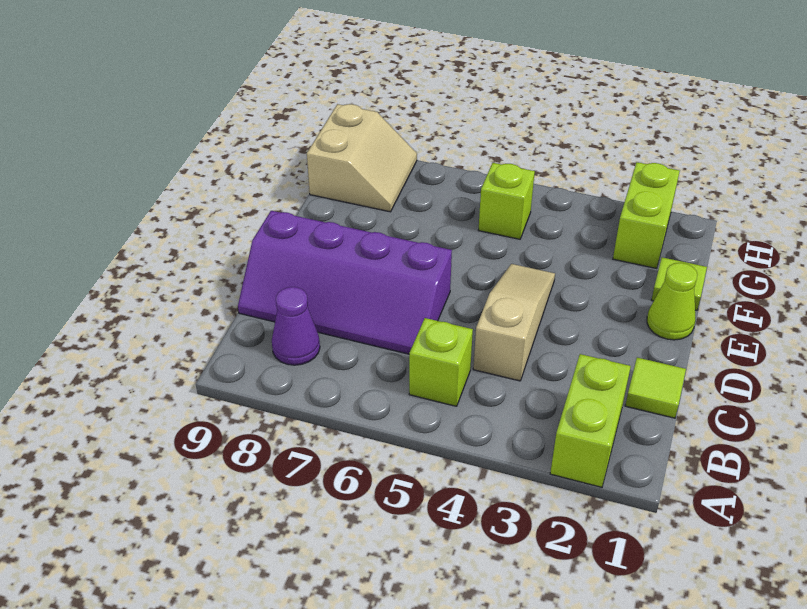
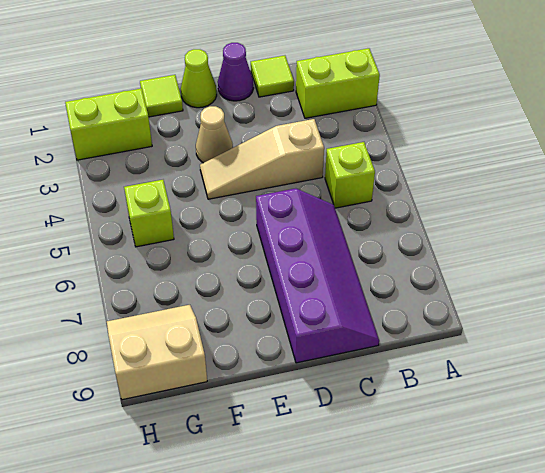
purple cone B8 level 1 -> purple cone D1 level 1
none -> tan cone E3 level 1

